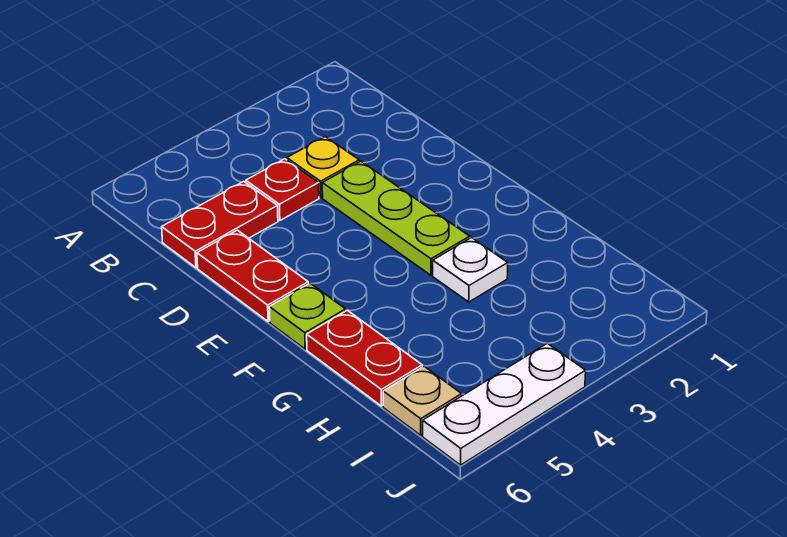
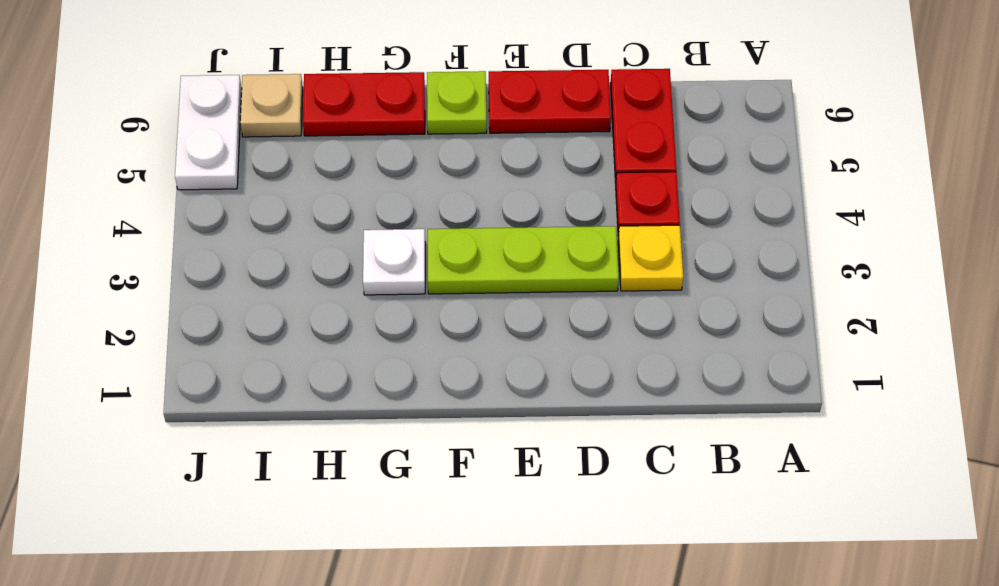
white plate J4:J6 level 1 -> white plate J5:J6 level 1

